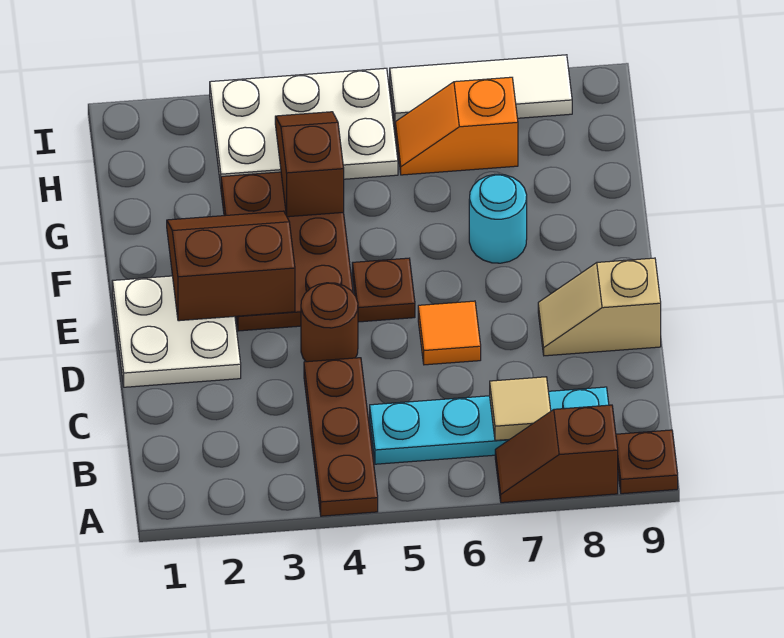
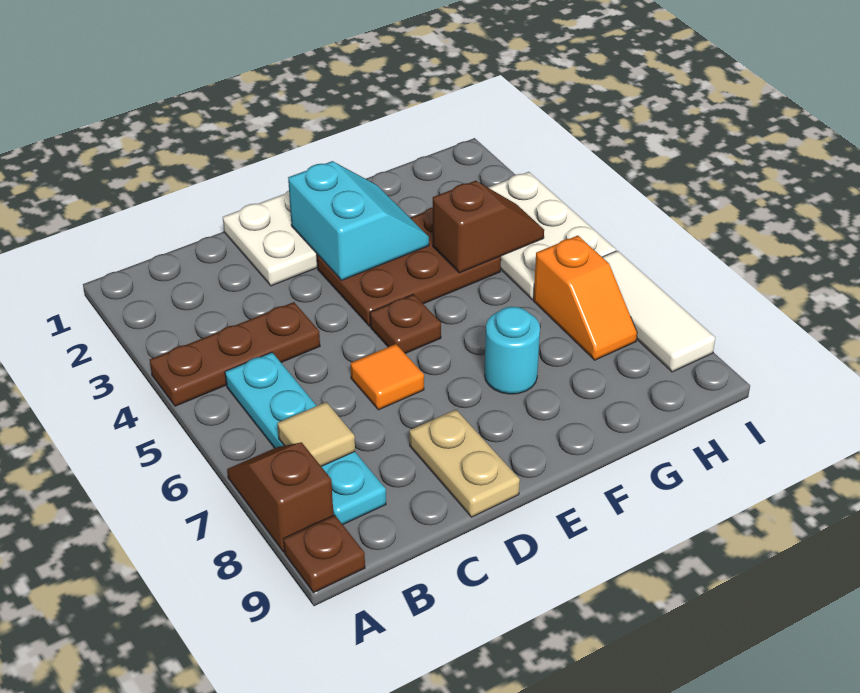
brown round brick D4 level 1 -> none
tan slope D8:D9 level 1 top 9 -> tan plate D8:D9 level 1
brown slope E2:F3 level 2 top E -> cyan slope E2:F3 level 2 top E
orange slope H6:H7 level 1 top 7 -> orange slope H6:H7 level 1 top 6

